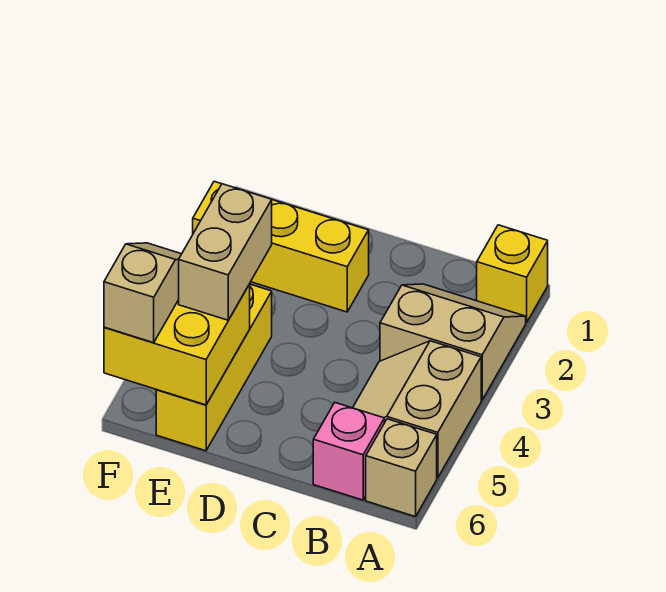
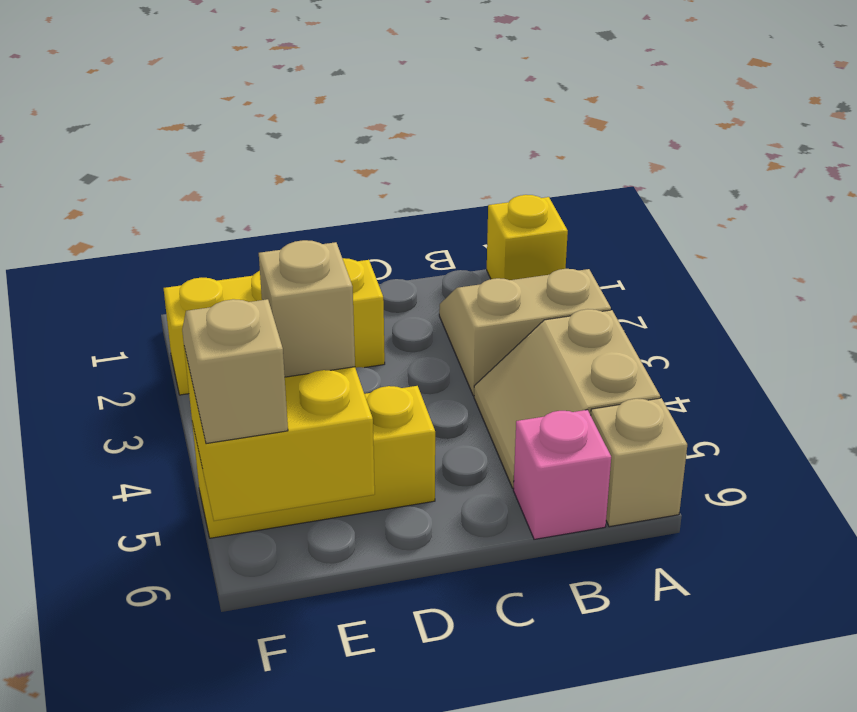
yellow brick E4:E6 level 1 -> yellow brick D5:F5 level 1
tan brick E4:E5 level 3 -> tan brick E5 level 3

